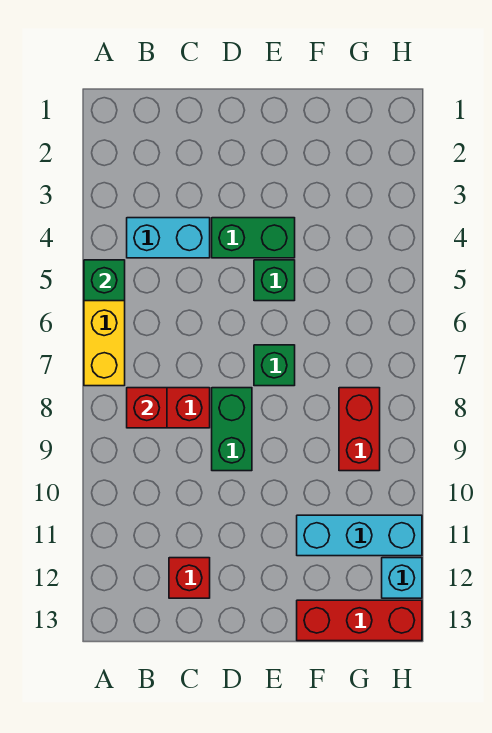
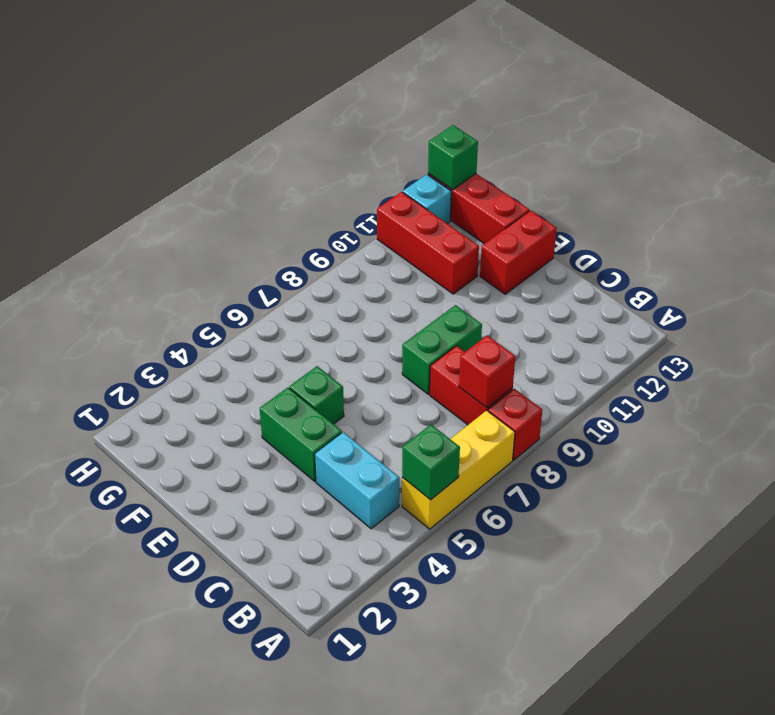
red brick C12 level 1 -> red brick A8 level 1
green brick E7 level 1 -> green brick H13 level 2
cyan brick F11:H11 level 1 -> red brick F11:H11 level 1
red brick G8:G9 level 1 -> red brick E12:E13 level 1

